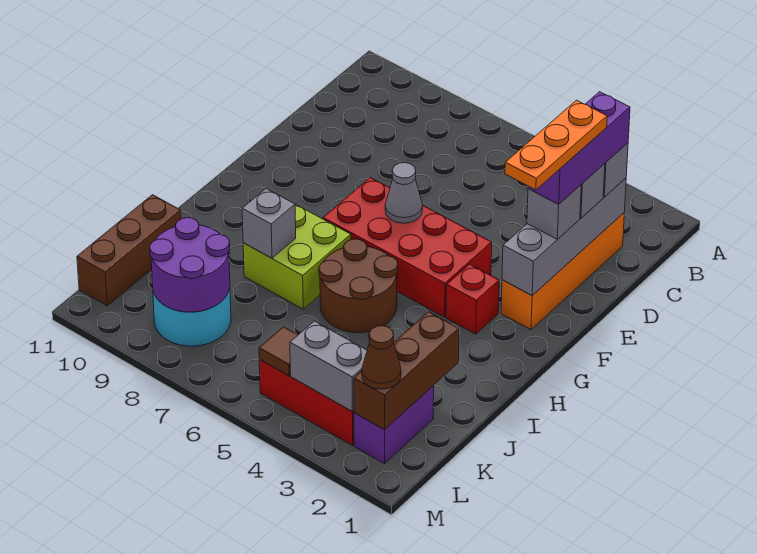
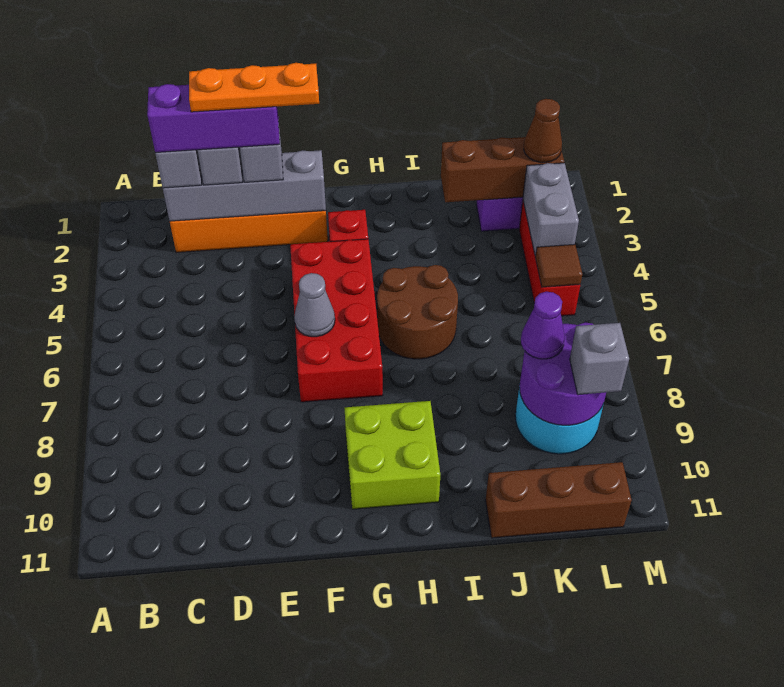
lime brick H7:I8 level 1 -> lime brick G9:H10 level 1
grey brick I8 level 2 -> grey brick L9 level 3
none -> purple cone K8 level 3

